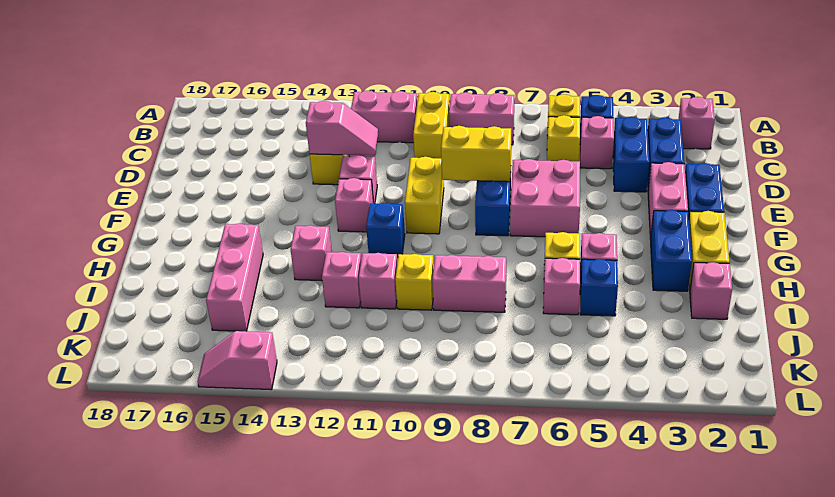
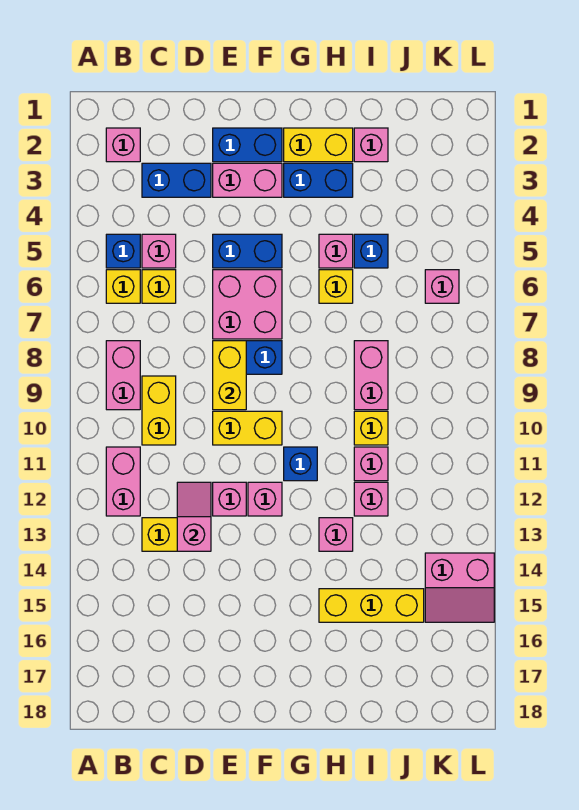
yellow brick B10:C10 level 1 -> yellow brick C9:C10 level 1
blue brick C4:D4 level 1 -> blue brick E5:F5 level 1
pink brick H15:J15 level 1 -> yellow brick H15:J15 level 1
pink brick I6 level 1 -> pink brick K6 level 1
pink slope L14:L15 level 1 top 14 -> pink slope K14:L15 level 1 top 14

